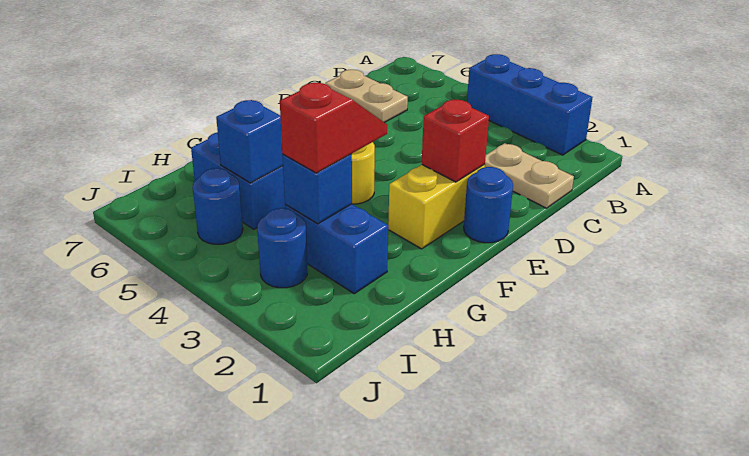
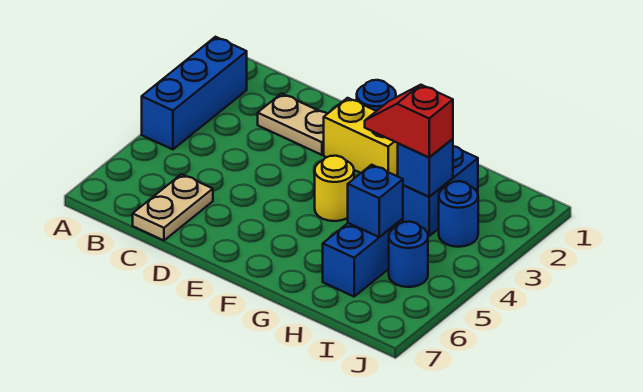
tan plate C1:C2 level 1 -> tan plate C2:D2 level 1
red brick E2 level 2 -> none

